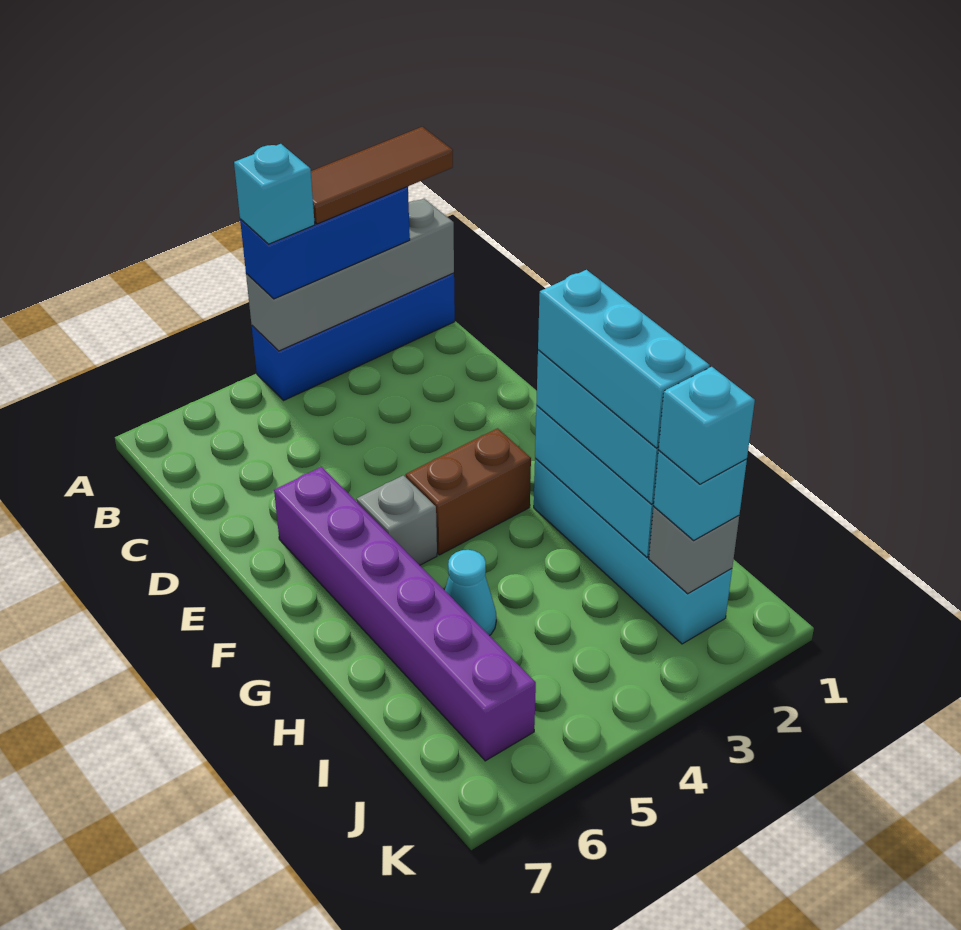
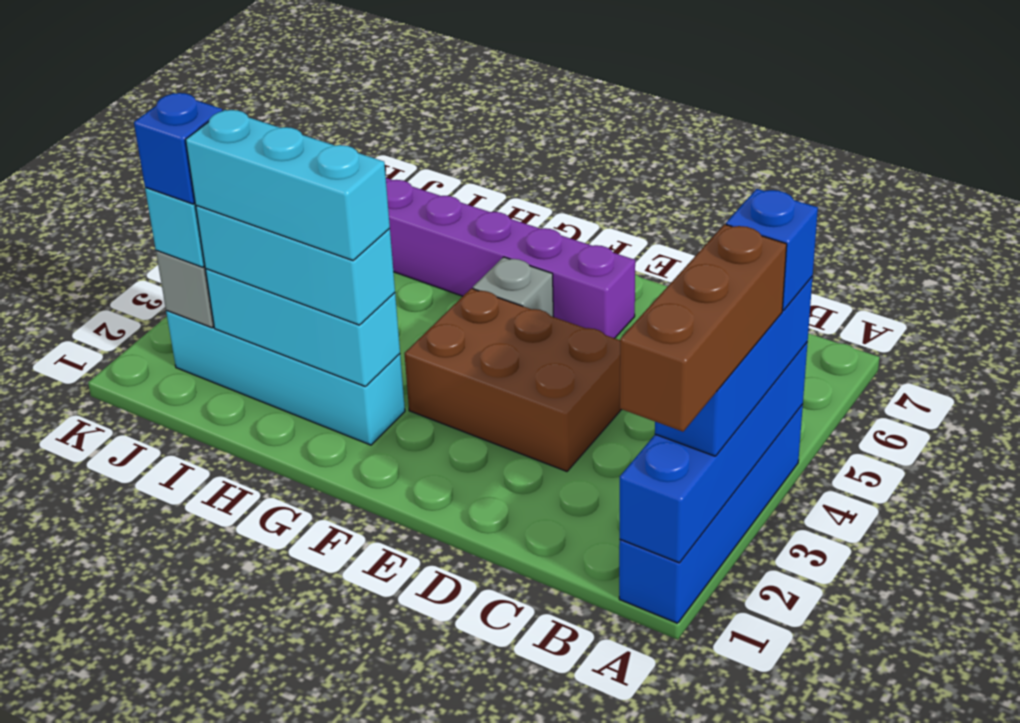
grey brick A1:A4 level 2 -> blue brick A1:A4 level 2
brown tile A1:A3 level 4 -> brown brick A1:A3 level 4
cyan brick A4 level 4 -> blue brick A4 level 4
brown brick F3:F4 level 1 -> brown brick D3:F4 level 1
cyan cone H5 level 1 -> none
cyan brick J2 level 4 -> blue brick J2 level 4

